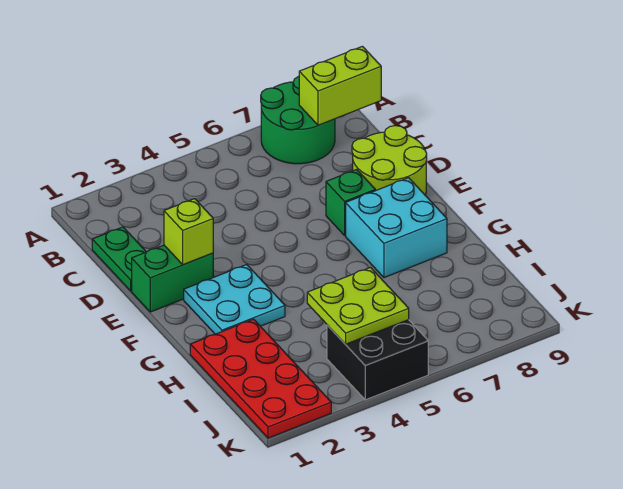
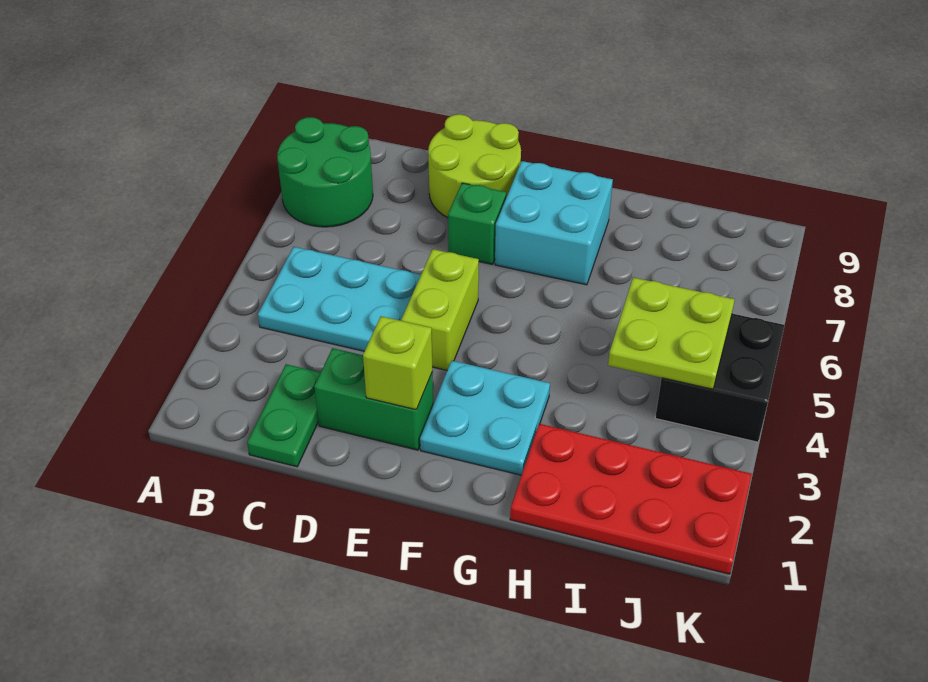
none -> cyan plate B4:D5 level 1
lime brick B8:B9 level 2 -> lime brick E4:E5 level 1
green plate C1:D1 level 1 -> green plate C1:C2 level 1
green brick E1:E2 level 1 -> green brick D2:E2 level 1

